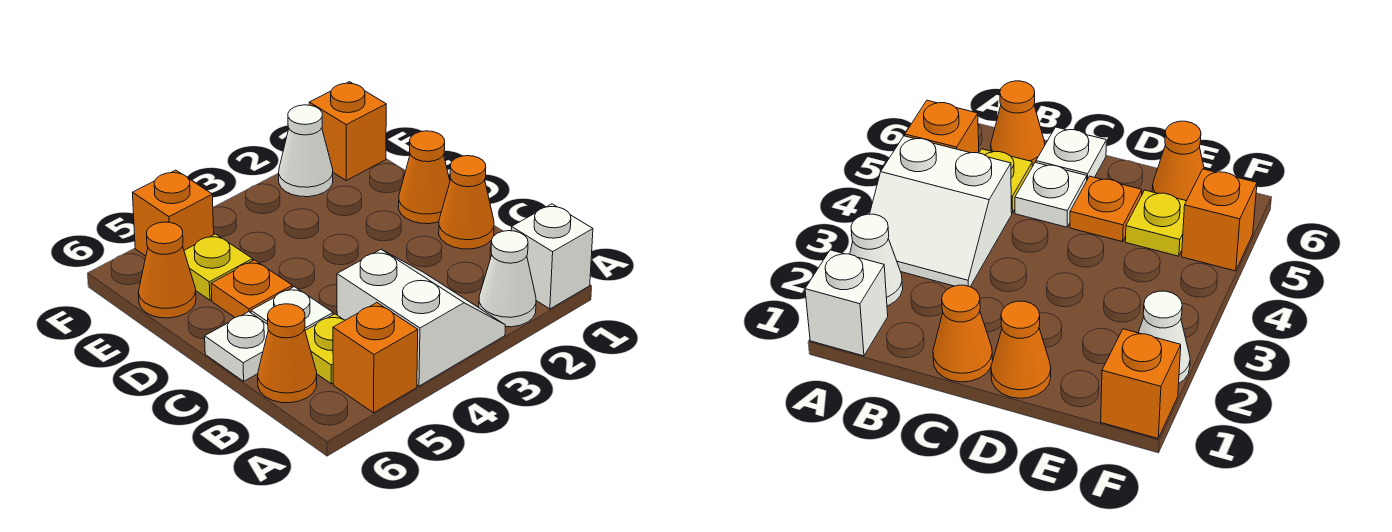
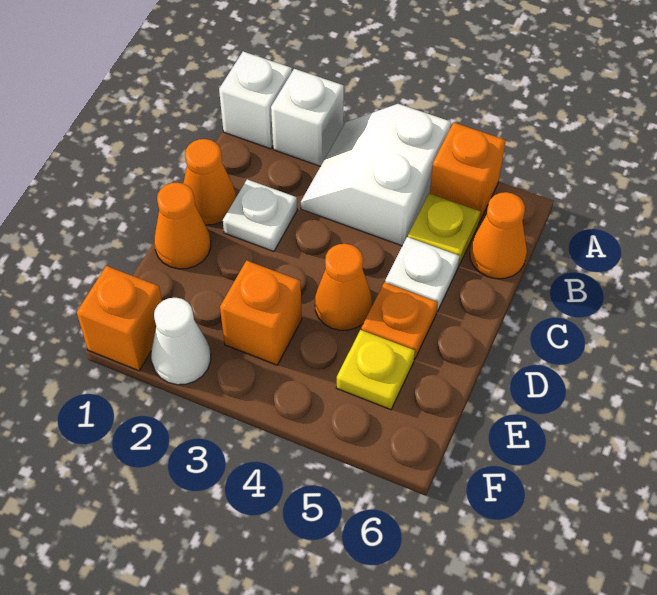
white cone A2 level 1 -> white brick A2 level 1
white plate C6 level 1 -> white plate C2 level 1
orange cone E6 level 1 -> orange cone D4 level 1
orange brick F5 level 1 -> orange brick E3 level 1

